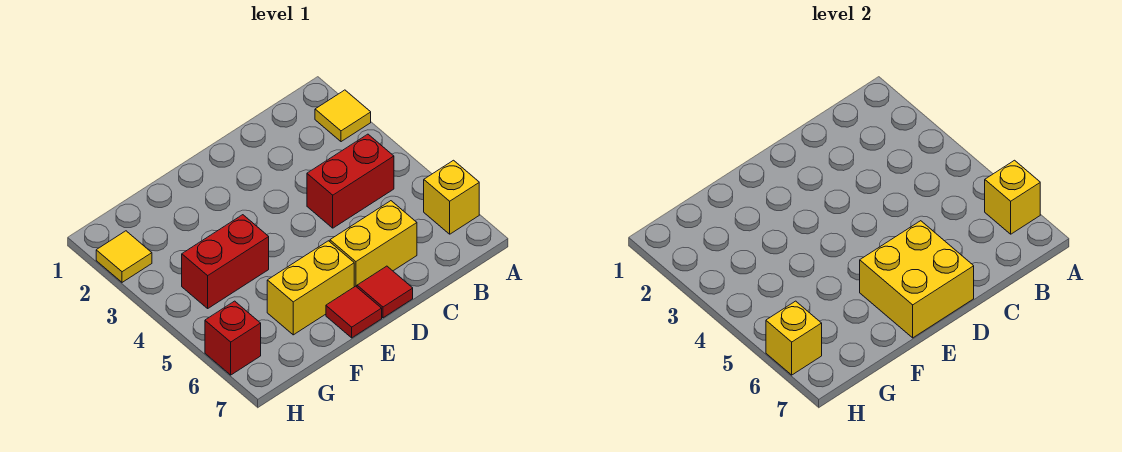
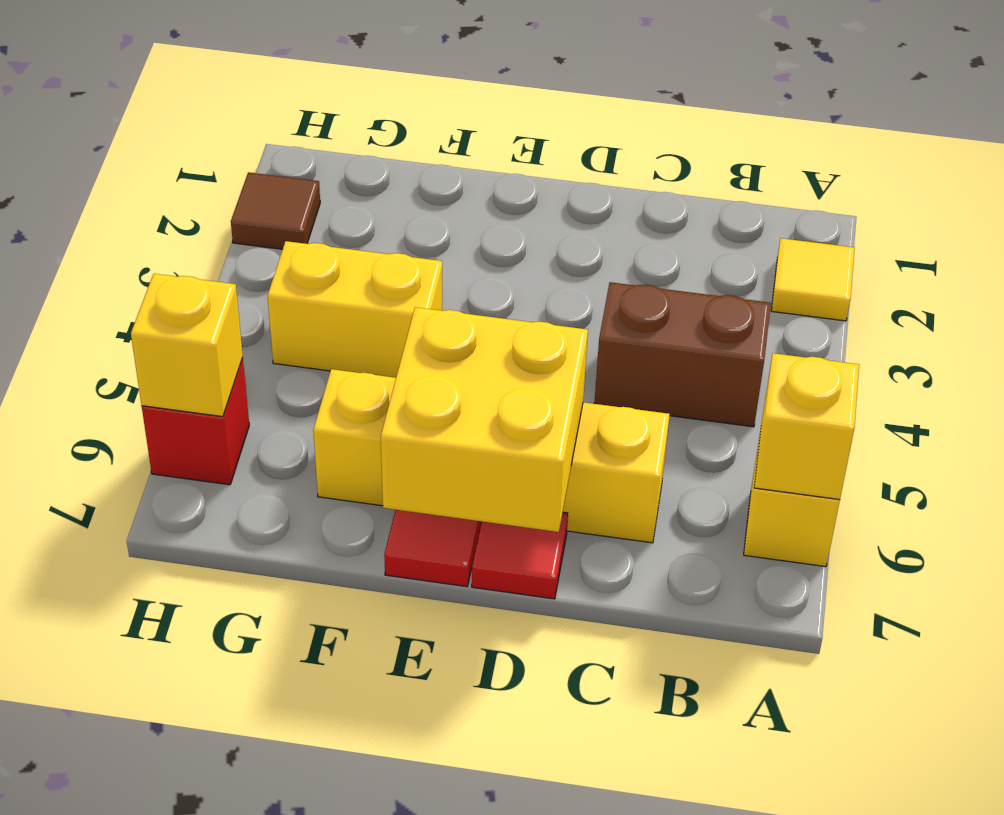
red brick B4:C4 level 1 -> brown brick B4:C4 level 1
red brick F4:G4 level 1 -> yellow brick F4:G4 level 1
yellow tile H2 level 1 -> brown tile H2 level 1

